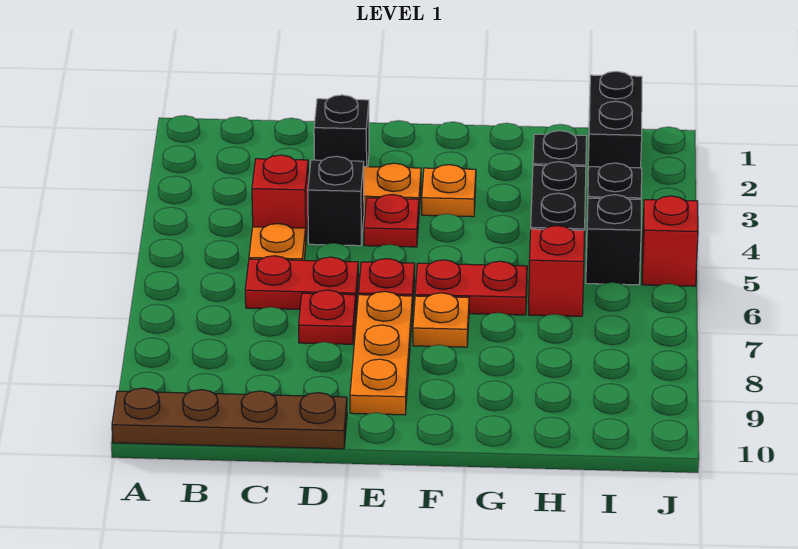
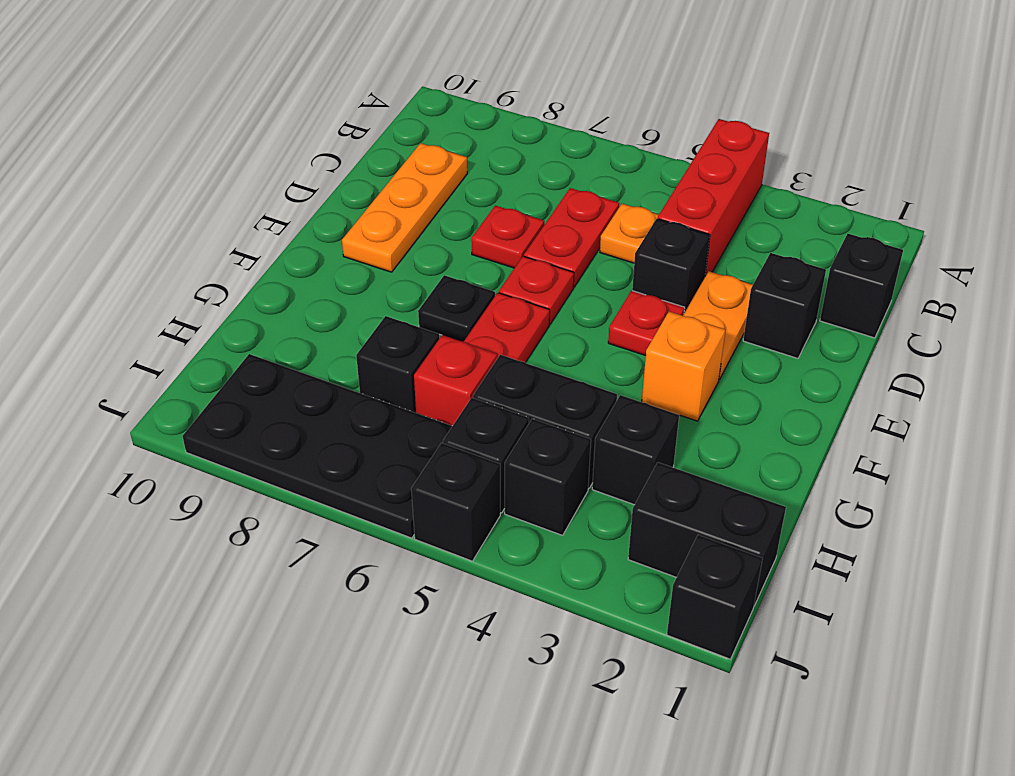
brown plate A10:D10 level 1 -> none
none -> black brick C1 level 1
red brick C4 level 1 -> red brick A4:C4 level 1
orange plate E7:E9 level 1 -> orange plate C9:E9 level 1
orange plate F3 level 1 -> orange brick F3 level 1
orange plate F7 level 1 -> black plate F7 level 1
none -> black brick H7 level 1
none -> black plate I6:J9 level 1
none -> black brick J1 level 1
red brick J5 level 1 -> black brick J5 level 1

